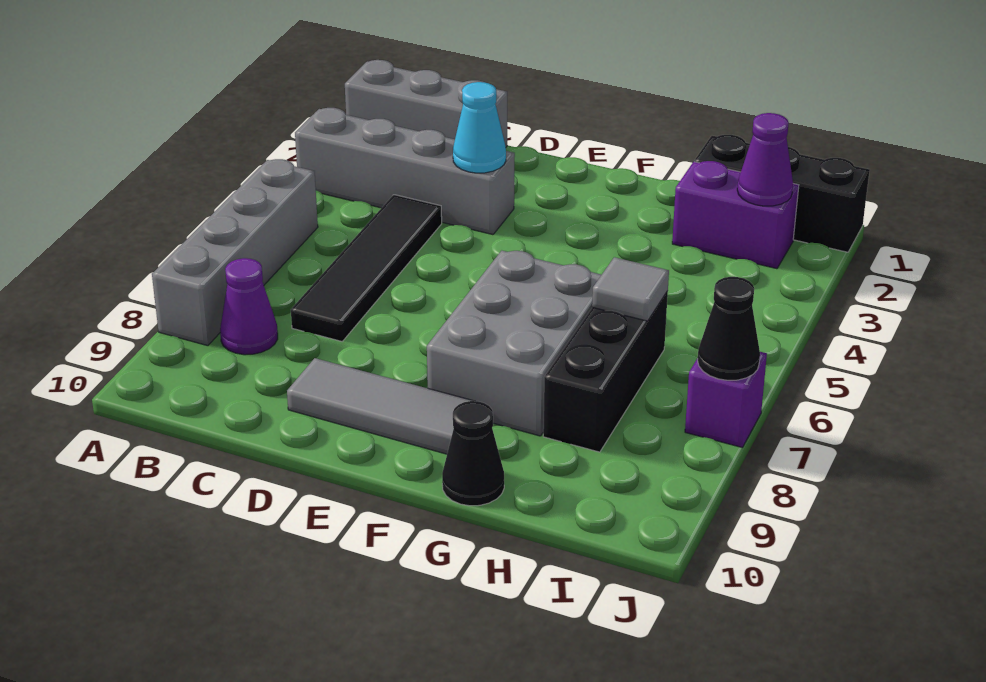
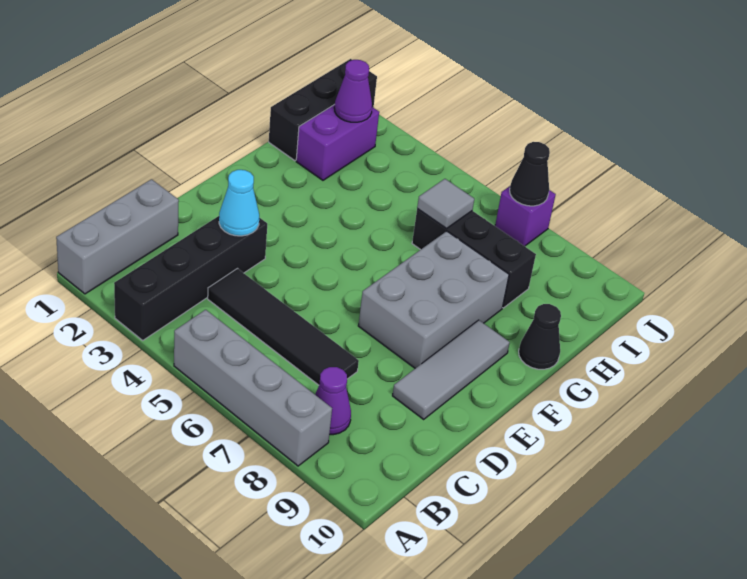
grey brick A3:D3 level 1 -> black brick A3:D3 level 1
grey brick F6:G8 level 1 -> grey brick E7:G8 level 1

